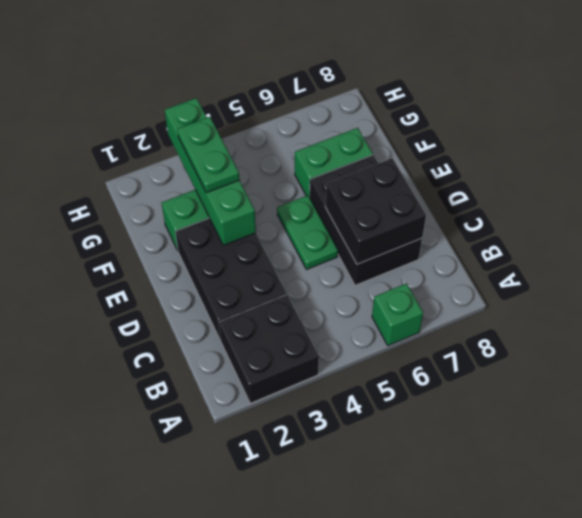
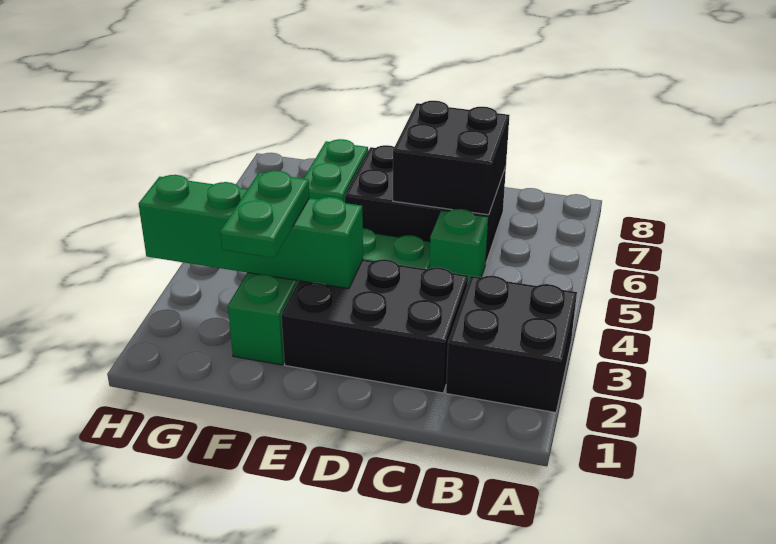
green brick A6 level 1 -> green brick C5 level 1
green plate F3:G3 level 3 -> green plate F2:F3 level 3

